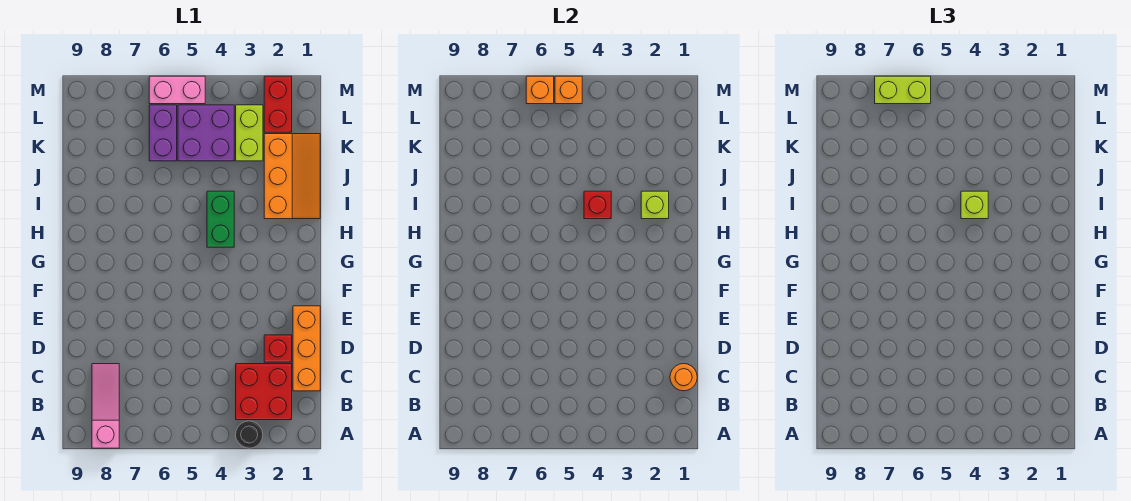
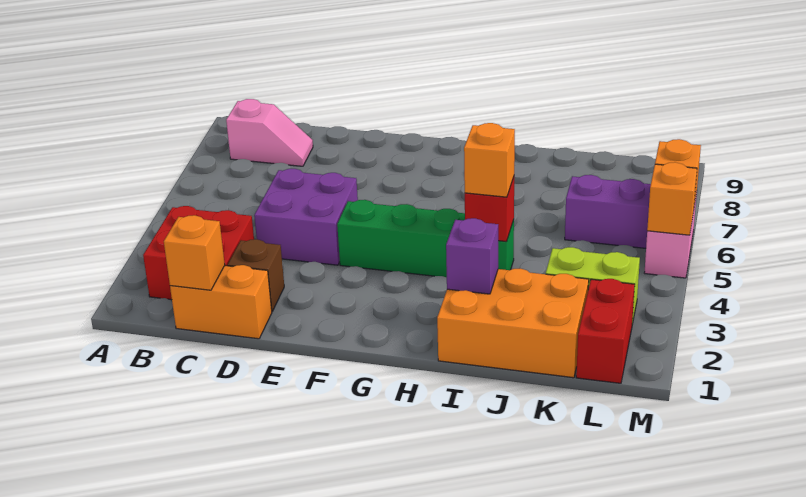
black round brick A3 level 1 -> none
pink slope A8:C8 level 1 top A -> pink slope B8:C8 level 1 top B
orange brick C1:E1 level 1 -> orange brick C1:D1 level 1
orange round brick C1 level 2 -> orange brick C1 level 2
red brick D2 level 1 -> brown brick D2 level 1
green brick H4:I4 level 1 -> green brick F4:I4 level 1
orange slope I1:K2 level 1 top 2 -> orange brick I1:K2 level 1
lime brick I2 level 2 -> purple brick I2 level 2
lime brick I4 level 3 -> orange brick I4 level 3
purple brick K4:L5 level 1 -> purple brick D4:E5 level 1
red brick L2:M2 level 1 -> red brick L1:L2 level 1
lime brick M6:M7 level 3 -> none

